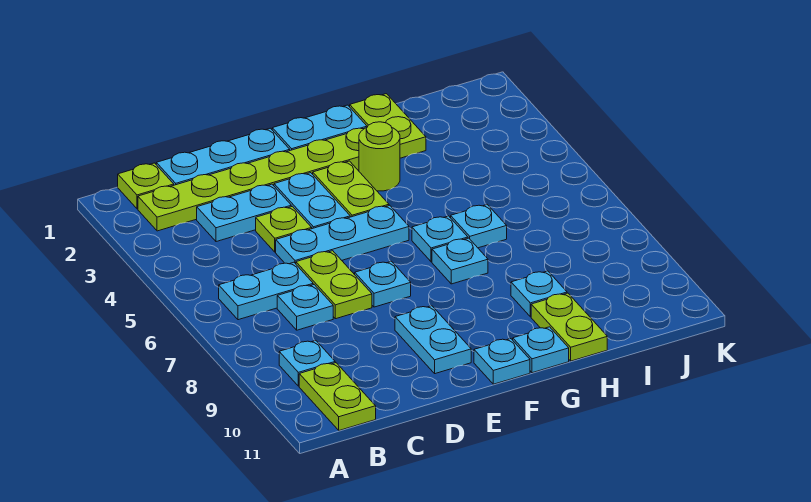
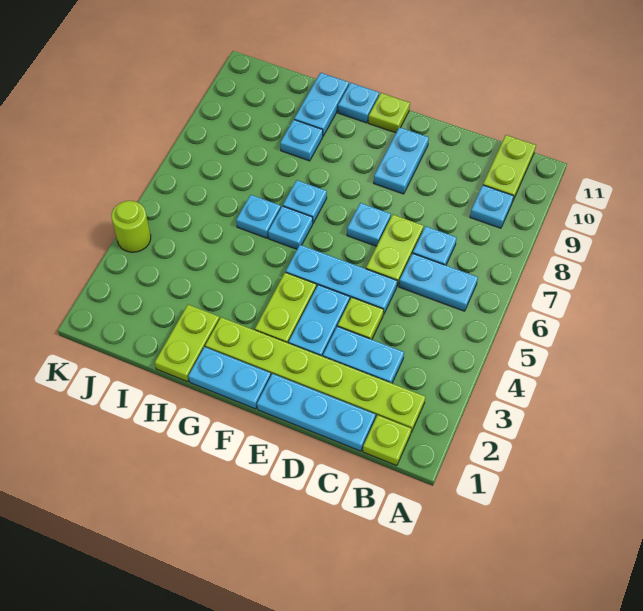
cyan plate F11 level 1 -> lime plate F11 level 1
lime round brick G3 level 1 -> lime round brick K4 level 1
lime plate H10:H11 level 1 -> cyan plate H10:H11 level 1

